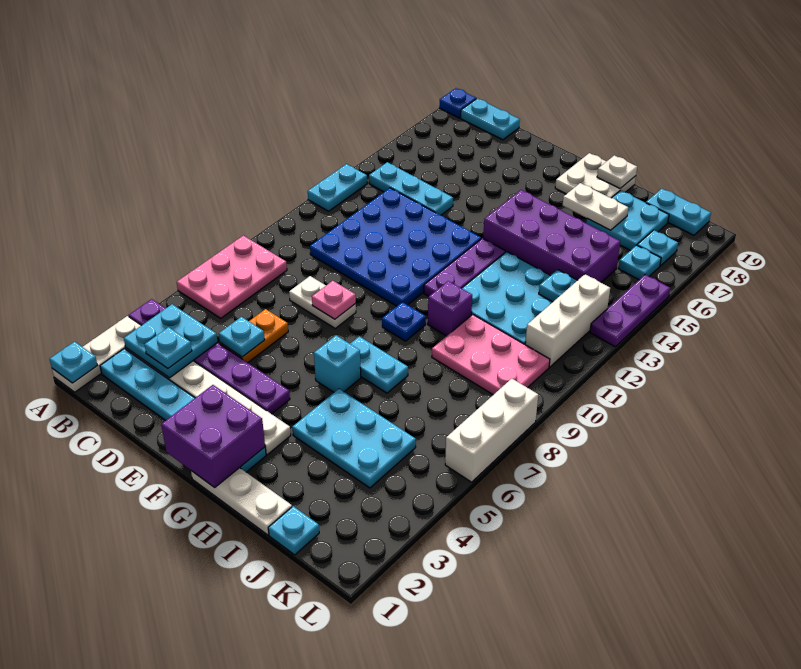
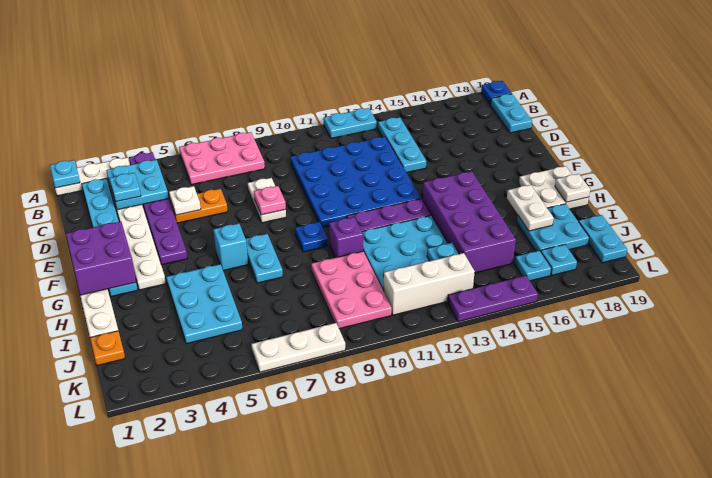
cyan plate D5 level 2 -> white plate D5 level 2
cyan plate J1 level 1 -> orange plate J1 level 1
white brick L6:L8 level 1 -> white plate L6:L8 level 1

